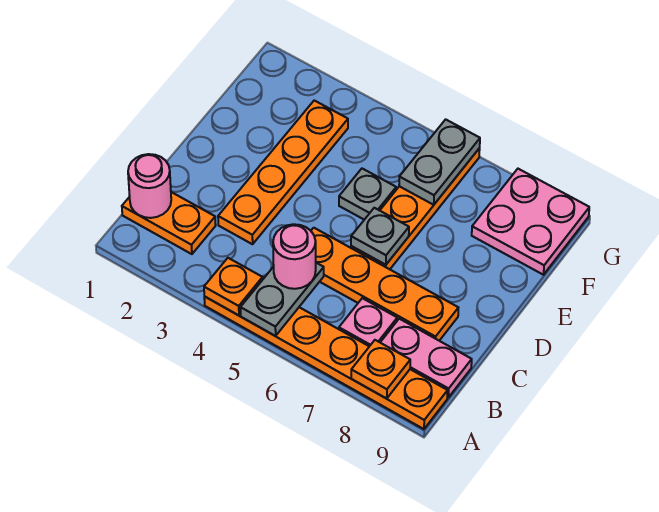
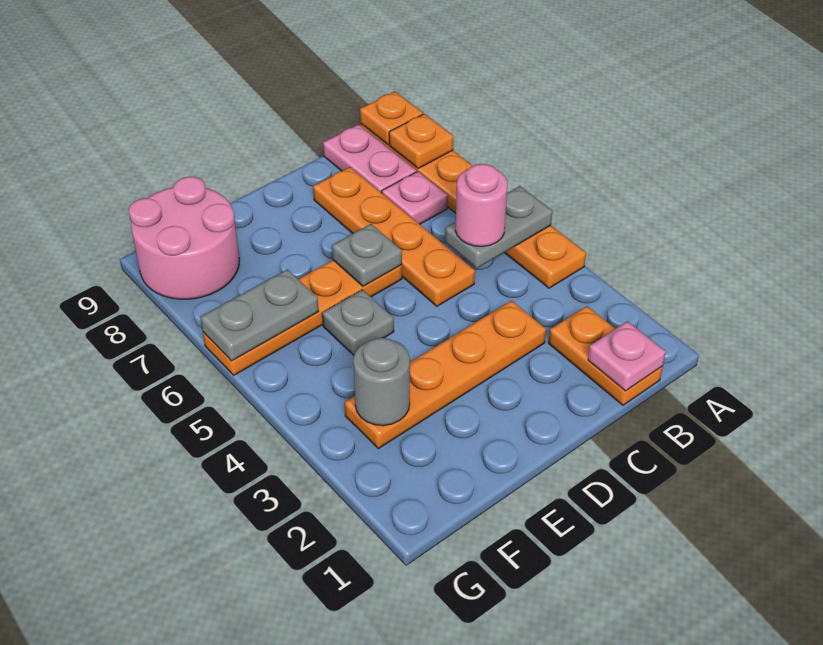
orange plate A4 level 2 -> orange plate A9 level 2
pink round brick B1 level 2 -> pink plate B1 level 2
none -> grey round brick F3 level 2
pink plate F8:G9 level 1 -> pink round brick F8:G9 level 1

